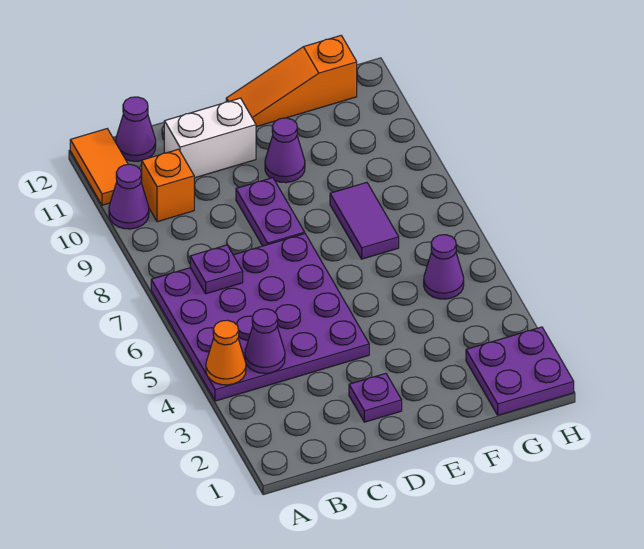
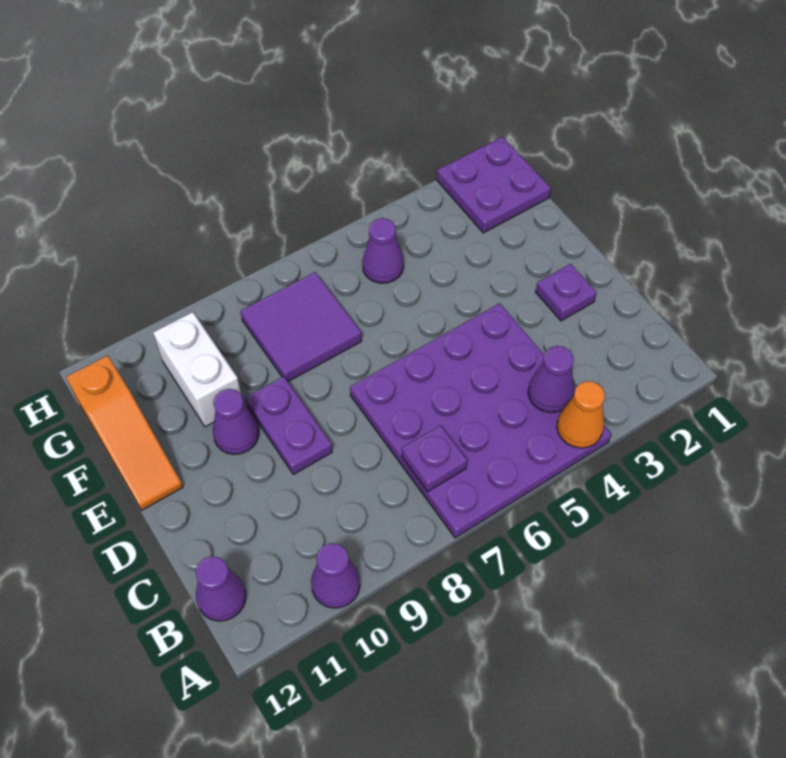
orange tile A11:A12 level 1 -> none
orange brick B10 level 1 -> none
white brick C11:D11 level 1 -> white brick F10:G10 level 1
purple plate D8:D9 level 1 -> purple plate D9:E9 level 1
purple tile F7:F8 level 1 -> purple tile F7:G8 level 1

